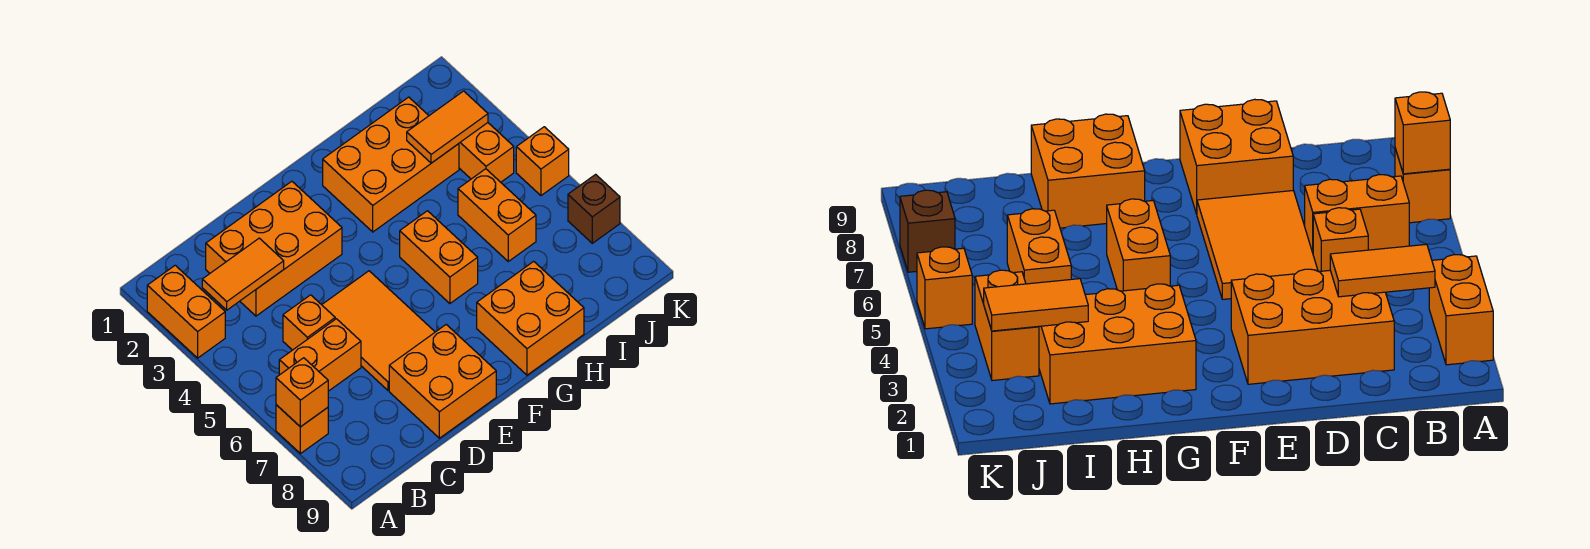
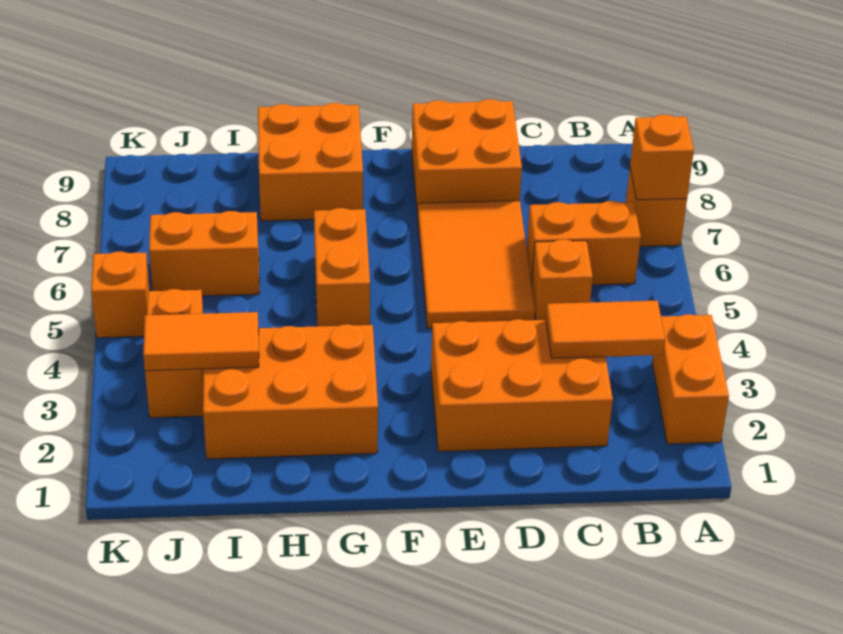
orange brick I5:I6 level 1 -> orange brick I6:J6 level 1
brown brick K7 level 1 -> none

